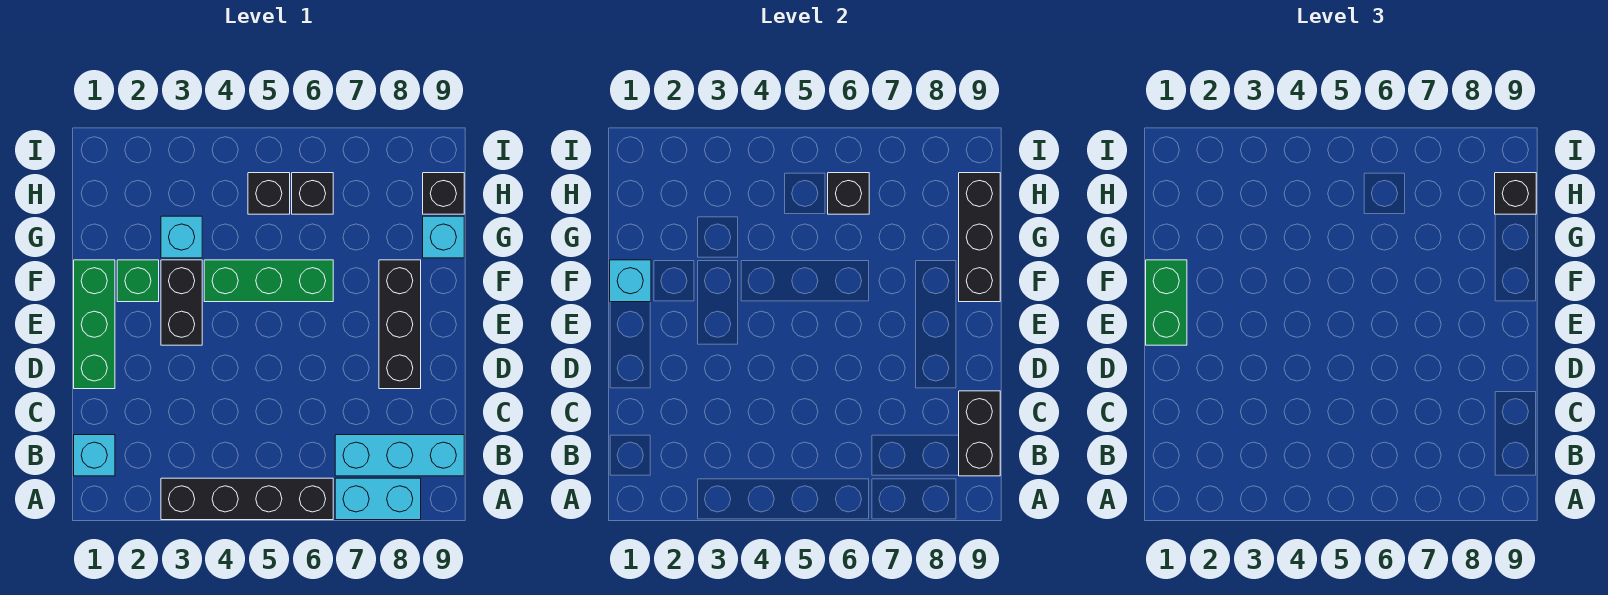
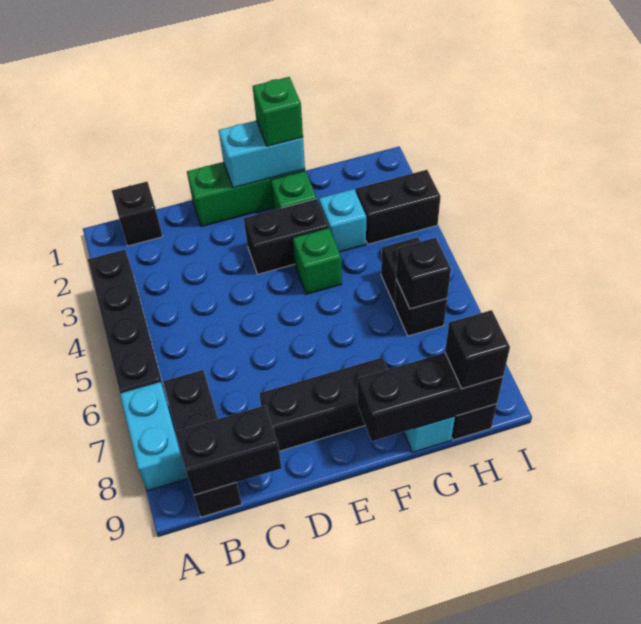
cyan brick B1 level 1 -> black brick B1 level 1
cyan brick B7:B9 level 1 -> black brick B7:B9 level 1
green brick E1:F1 level 3 -> green brick F1 level 3
cyan brick F1 level 2 -> cyan brick E1:F1 level 2
green brick F4:F6 level 1 -> green brick F4 level 1
none -> black brick H3:I3 level 1

